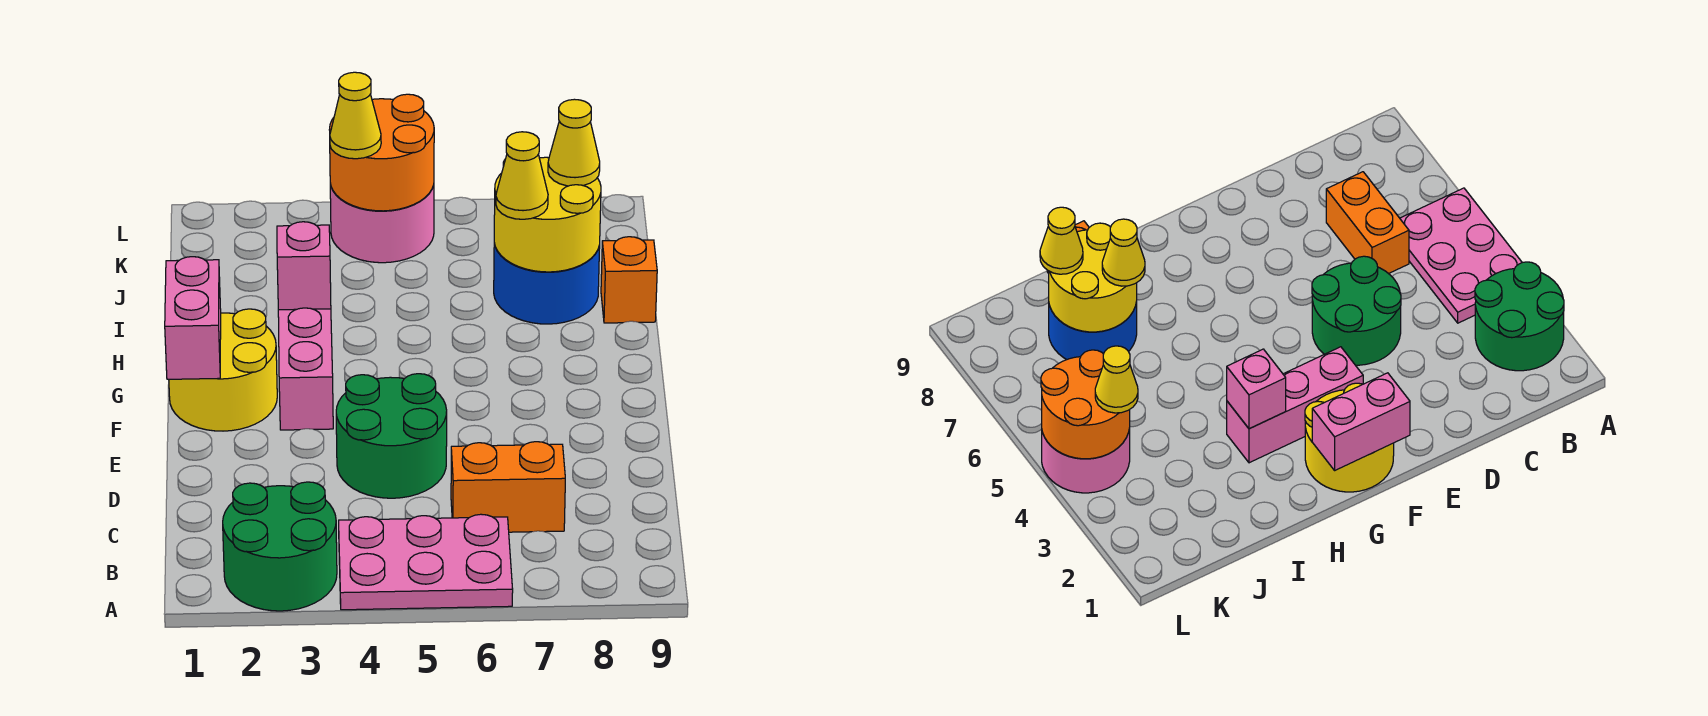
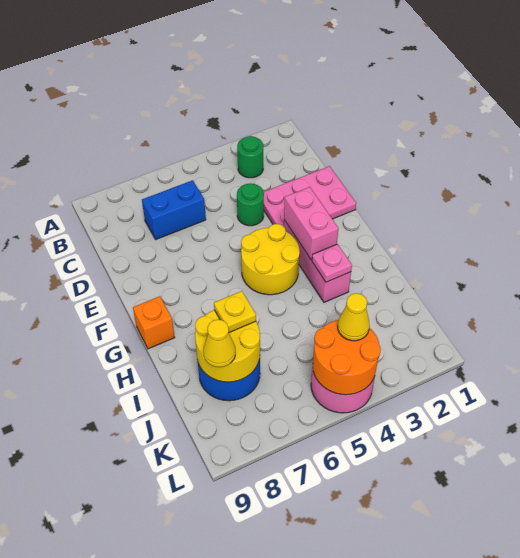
green round brick A2:B3 level 1 -> green round brick B3 level 1
pink plate A4:B6 level 1 -> pink plate D1:E3 level 1
orange brick C6:C7 level 1 -> blue brick C6:C7 level 1
green round brick D4:E5 level 1 -> green round brick D4 level 1
yellow round brick F1:G2 level 1 -> yellow round brick F4:G5 level 1
pink brick F1:G1 level 2 -> pink brick F3:G3 level 2
pink brick H3 level 2 -> pink plate H3 level 2
yellow cone I7 level 3 -> yellow plate I7 level 3
orange brick I9 level 1 -> orange brick G9 level 1

